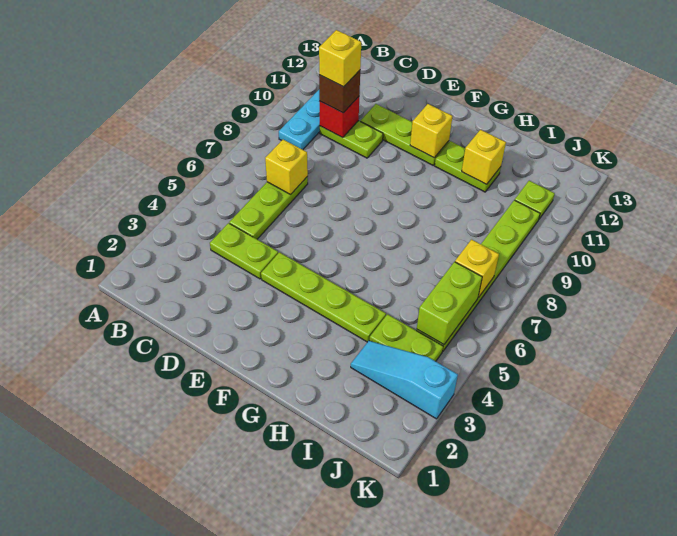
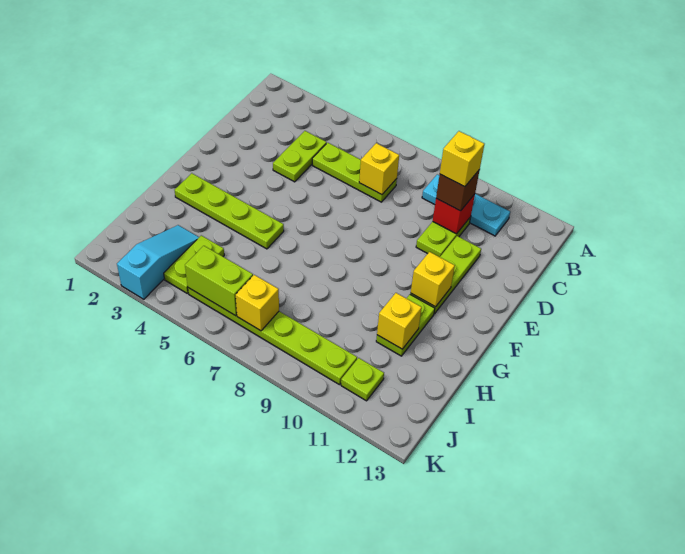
lime plate E4:H4 level 1 -> lime plate G2:G5 level 1

